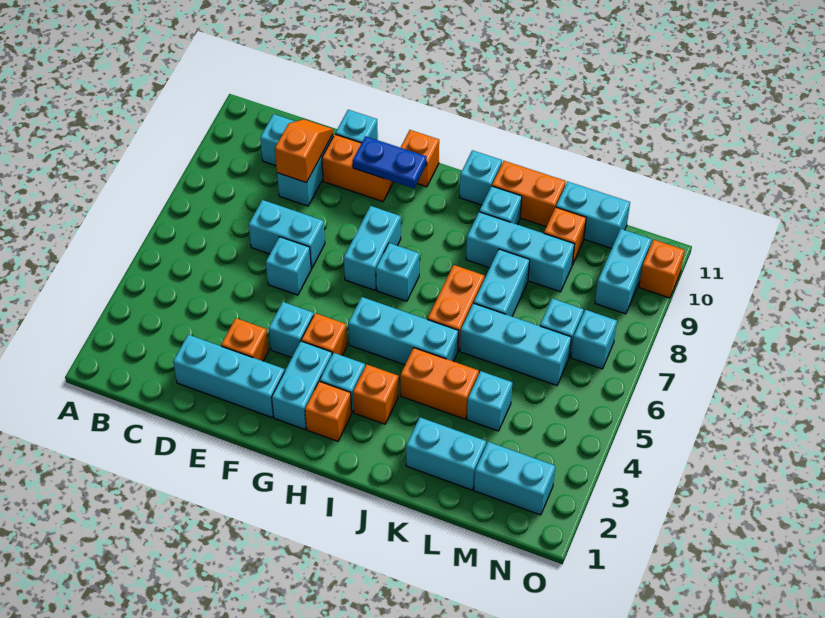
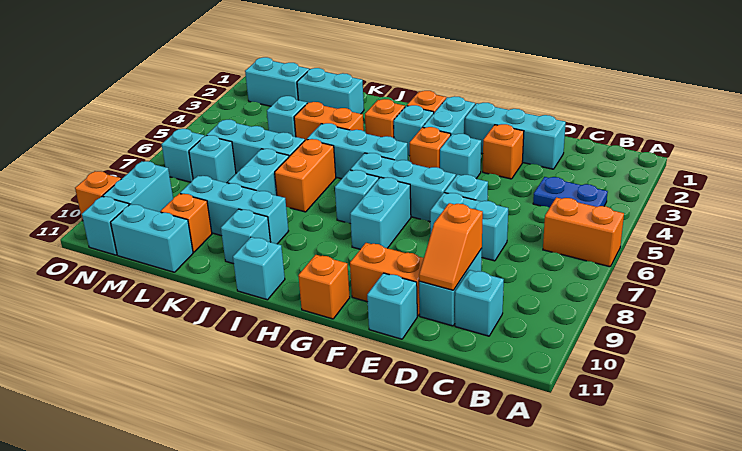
none -> cyan brick F6:H6 level 1
blue plate F10:G10 level 2 -> blue plate B4:C4 level 1
orange brick J11:K11 level 1 -> orange brick A6:B6 level 1
none -> cyan brick N11 level 1

